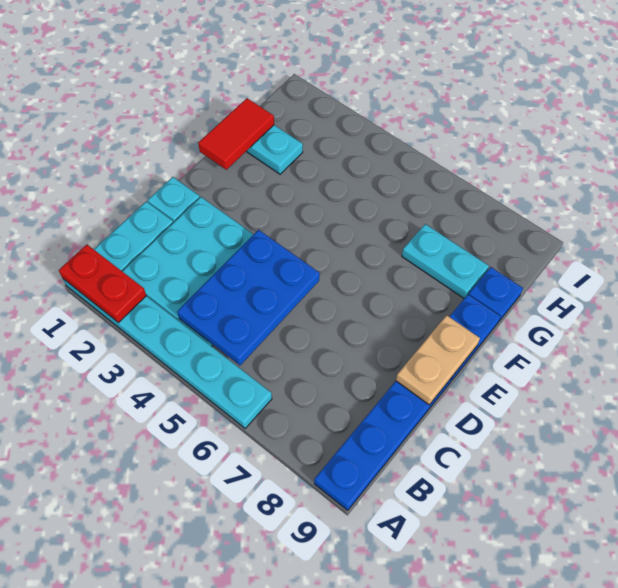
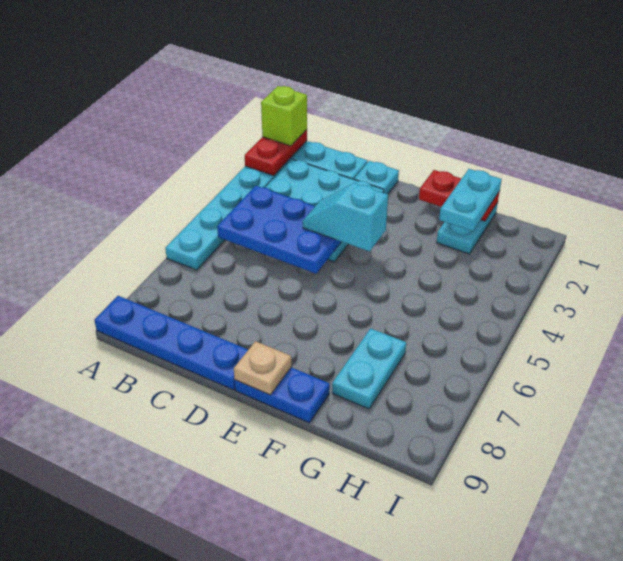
none -> lime brick A1 level 3
none -> cyan slope D4:E4 level 3 top E
tan plate D9:E9 level 2 -> tan plate E9 level 2
red tile F1:G1 level 2 -> red plate F1:G1 level 2
none -> cyan plate G1:G2 level 3
blue plate G9 level 1 -> none

